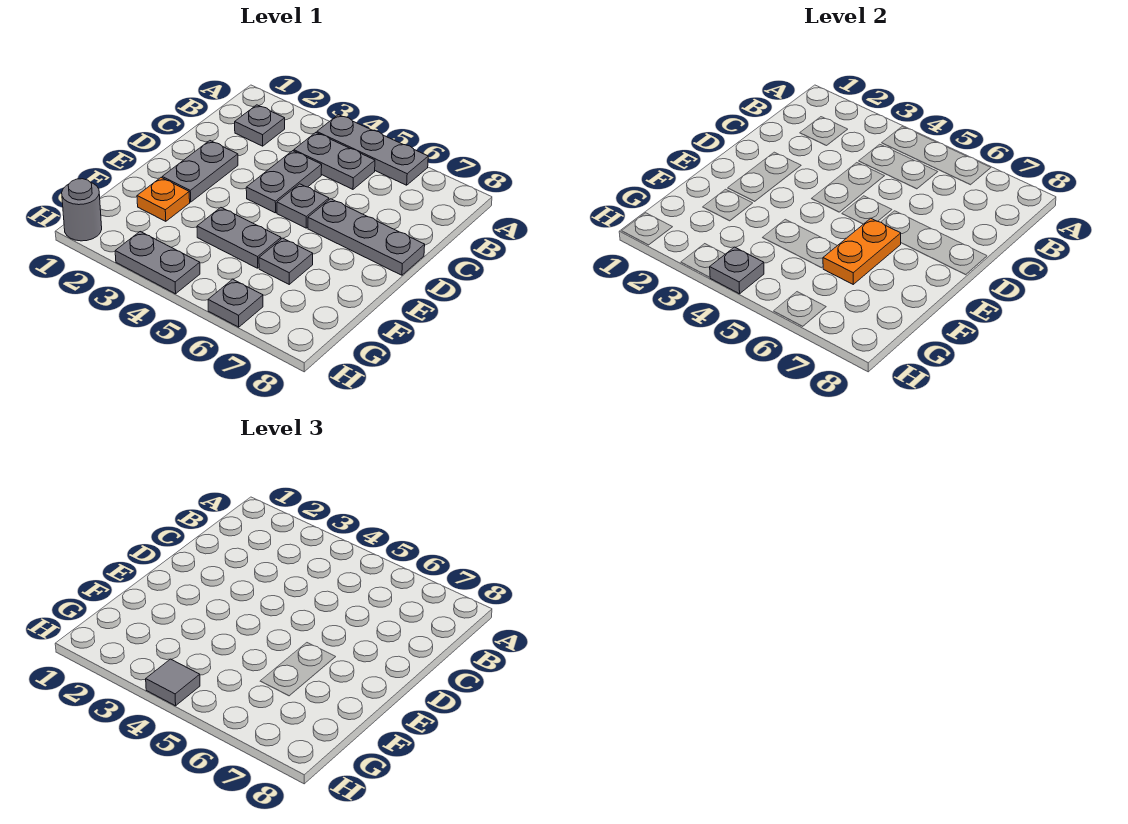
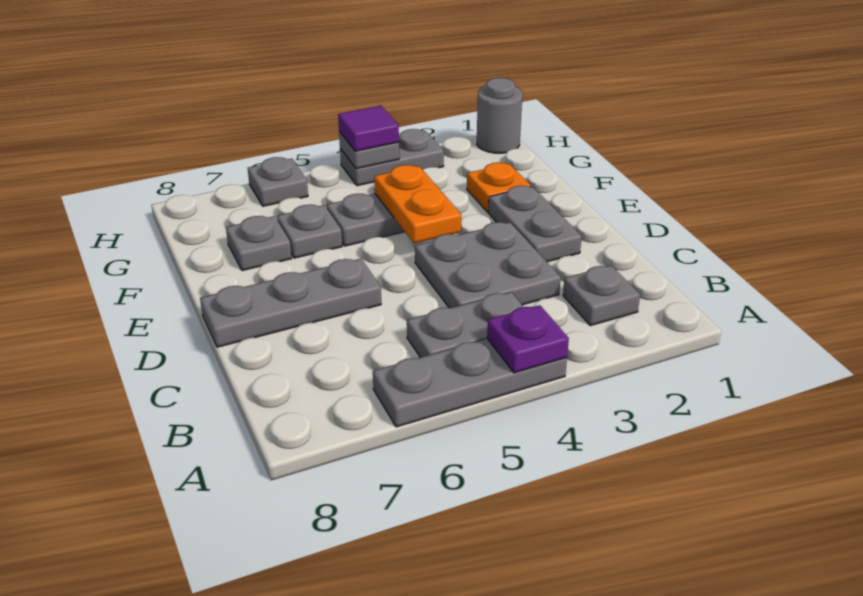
none -> purple plate A4 level 2
grey plate C4:D4 level 1 -> grey plate C3:D4 level 1
grey plate D5 level 1 -> grey plate F7 level 1
orange plate E6:F6 level 2 -> orange plate E4:F4 level 2
grey tile H4 level 3 -> purple tile H4 level 3

